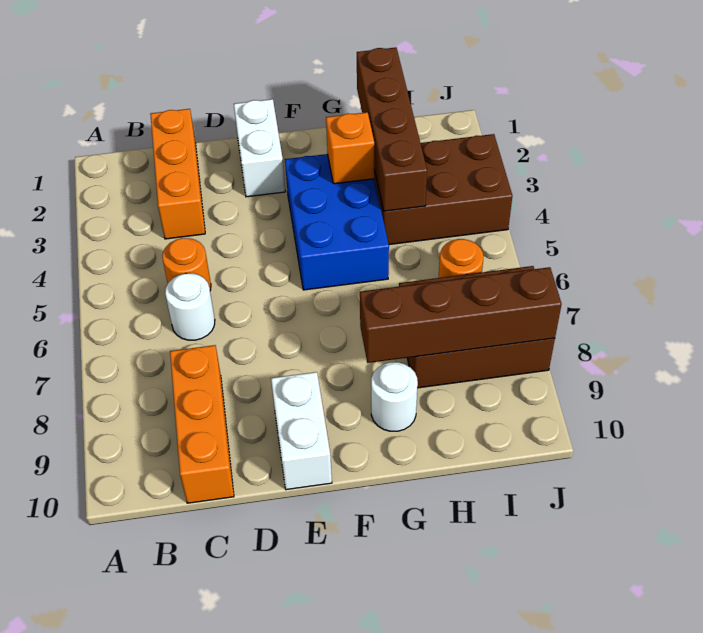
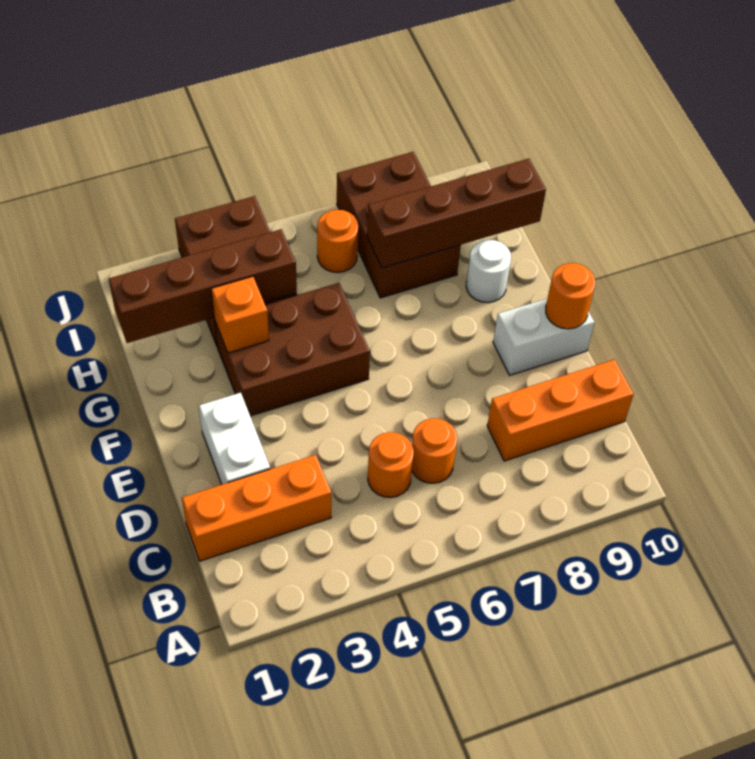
white round brick C6 level 1 -> orange round brick C6 level 1
white brick E1:E2 level 1 -> white brick D2:E2 level 1
none -> orange round brick E10 level 2
blue brick F3:G5 level 1 -> brown brick F3:G5 level 1
brown brick G8:J8 level 2 -> brown brick H7:H10 level 2

